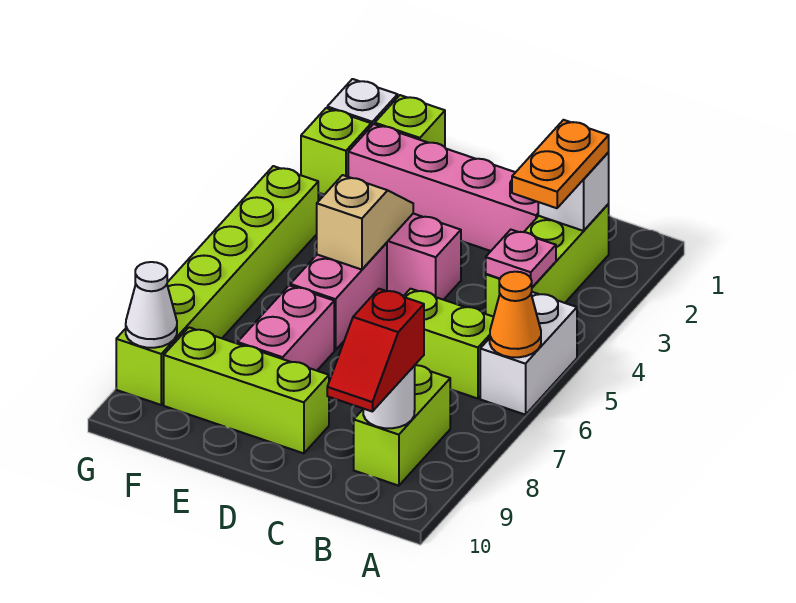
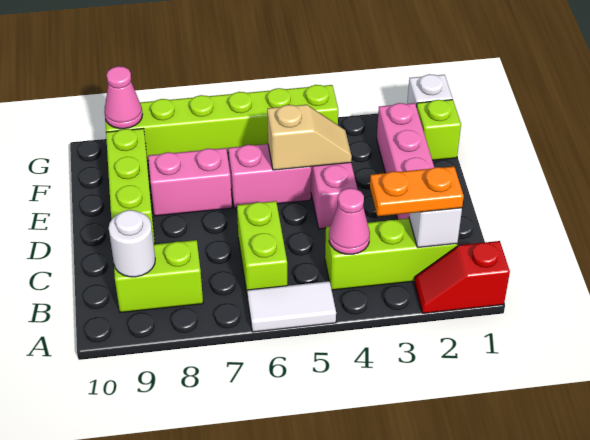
white brick A5:A6 level 1 -> white tile A5:A6 level 1
orange cone A6 level 2 -> none
pink plate B4 level 2 -> pink cone B4 level 2
red slope B9:B10 level 3 top 9 -> red slope A1:A2 level 1 top 1
lime brick G2 level 1 -> none
white cone G9 level 2 -> pink cone G9 level 2

